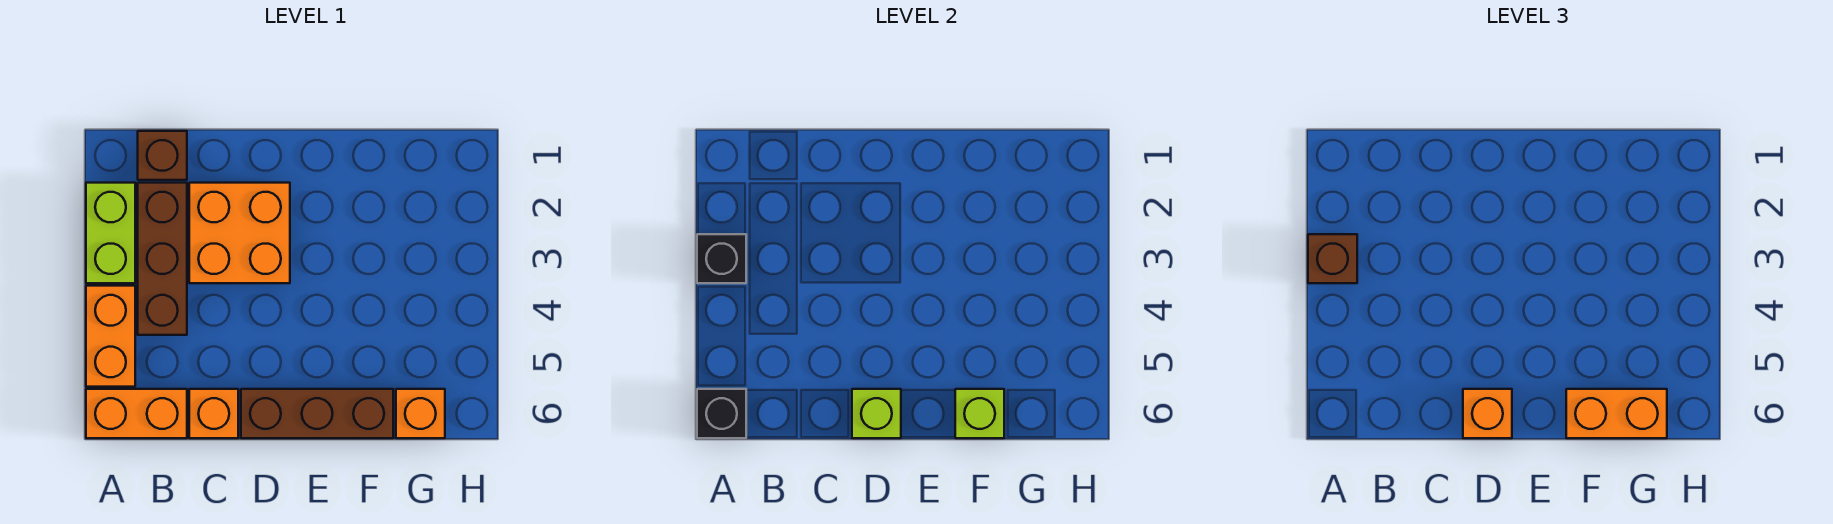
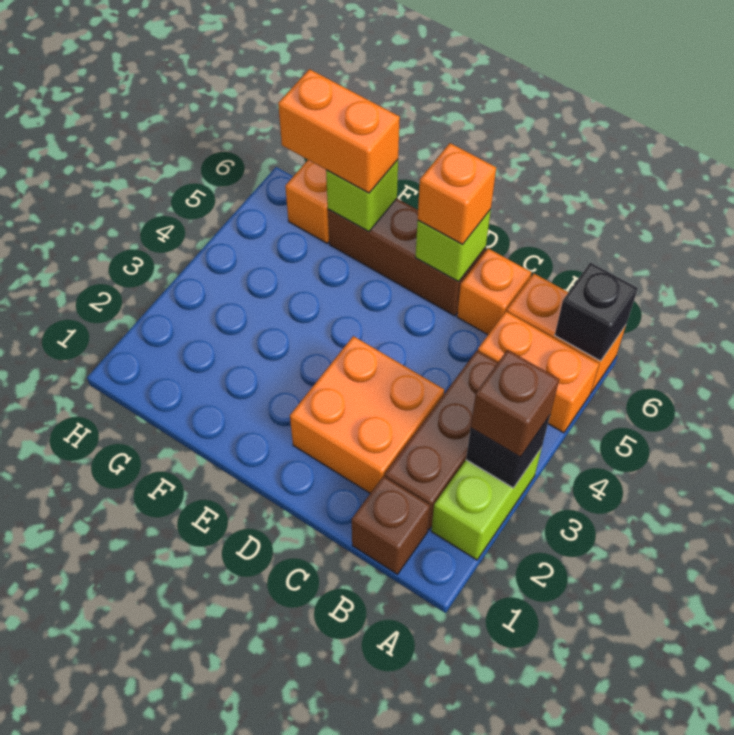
orange brick A4:A5 level 1 -> orange brick A5:B5 level 1

